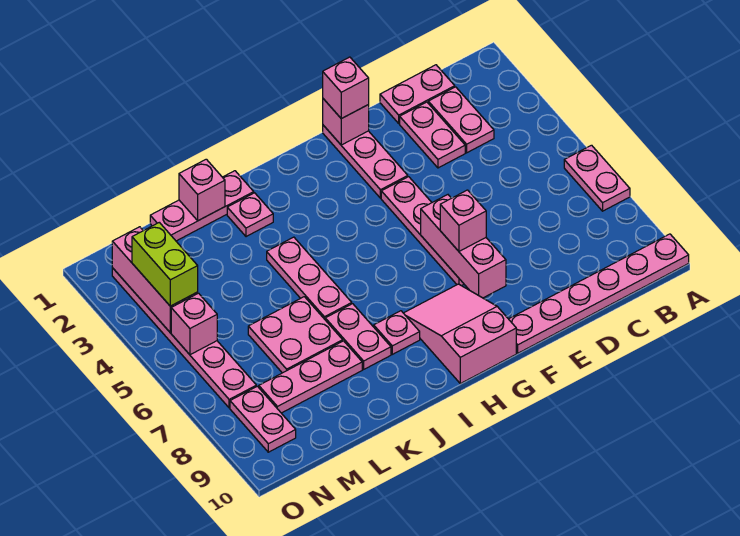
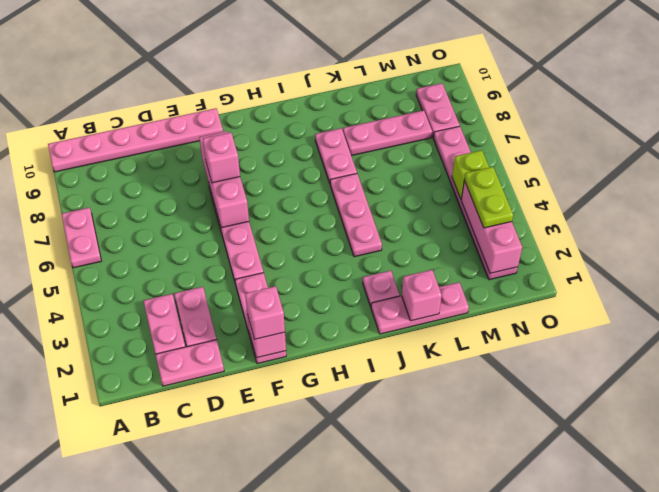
pink slope G8:H10 level 1 top 10 -> none
pink plate I8 level 1 -> none
pink plate K6:L7 level 1 -> none
lime brick N3:N4 level 3 -> lime plate N3:N4 level 3
pink brick N5 level 2 -> lime brick N5 level 2

